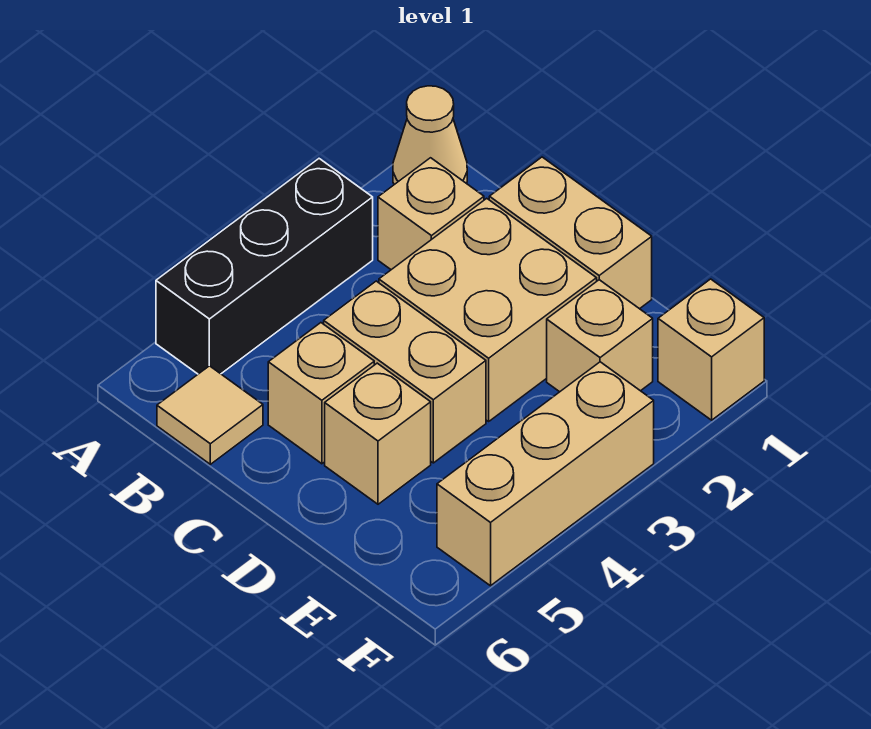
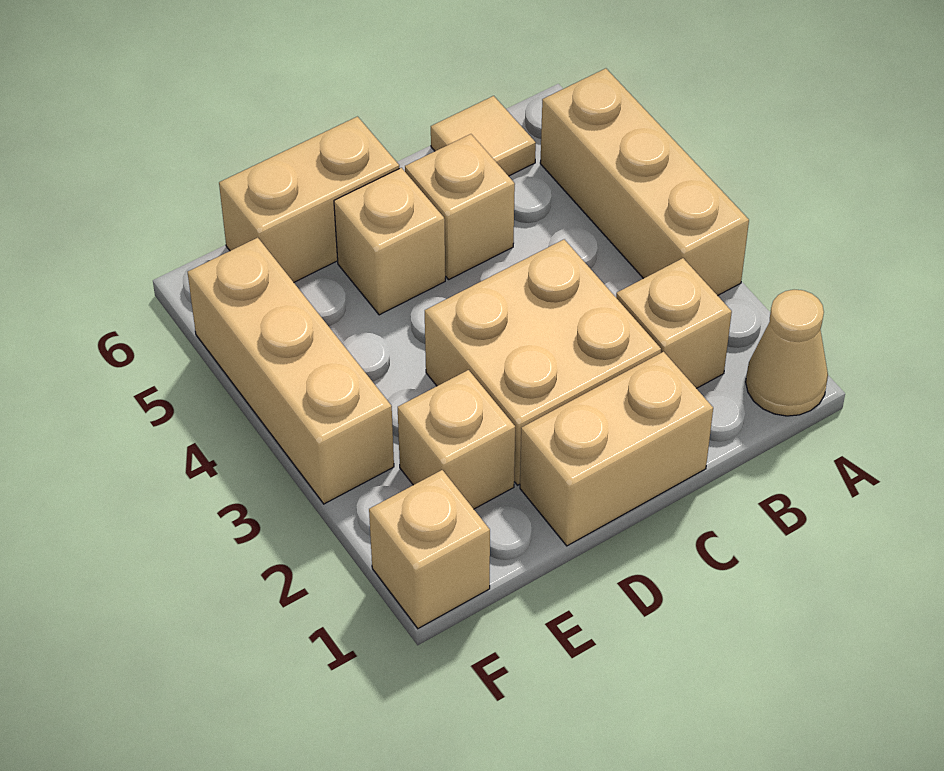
black brick A3:A5 level 1 -> tan brick A3:A5 level 1
tan brick C4:D4 level 1 -> tan brick D6:E6 level 1

